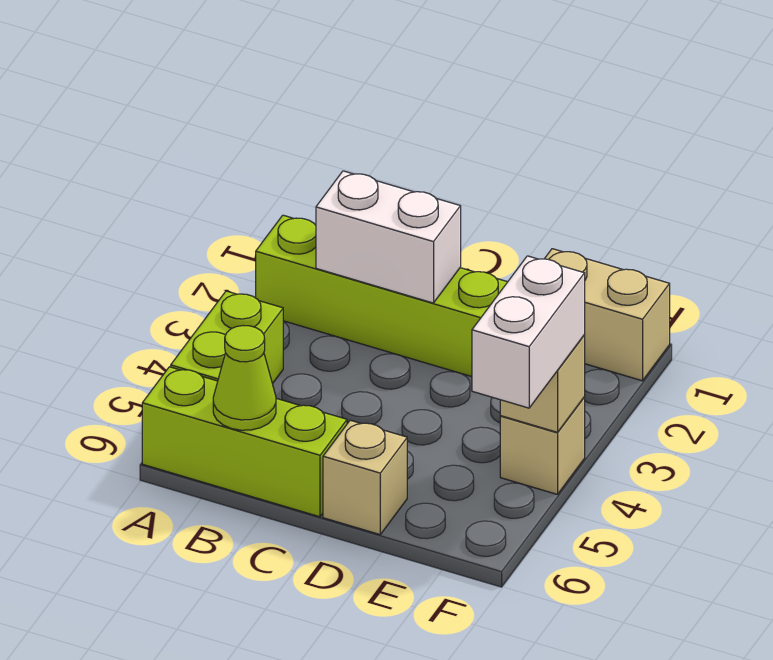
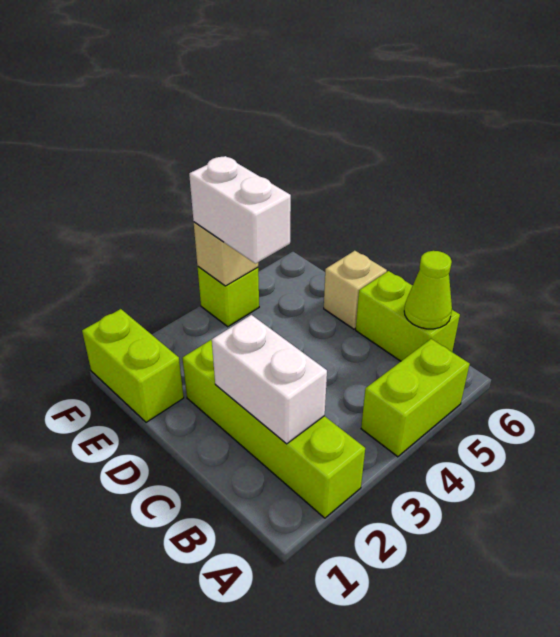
lime brick A6:C6 level 1 -> lime brick B6:C6 level 1
tan brick E1:F1 level 1 -> lime brick E1:F1 level 1
tan brick F4 level 1 -> lime brick F4 level 1
white brick F4:F5 level 3 -> white brick E4:F4 level 3

